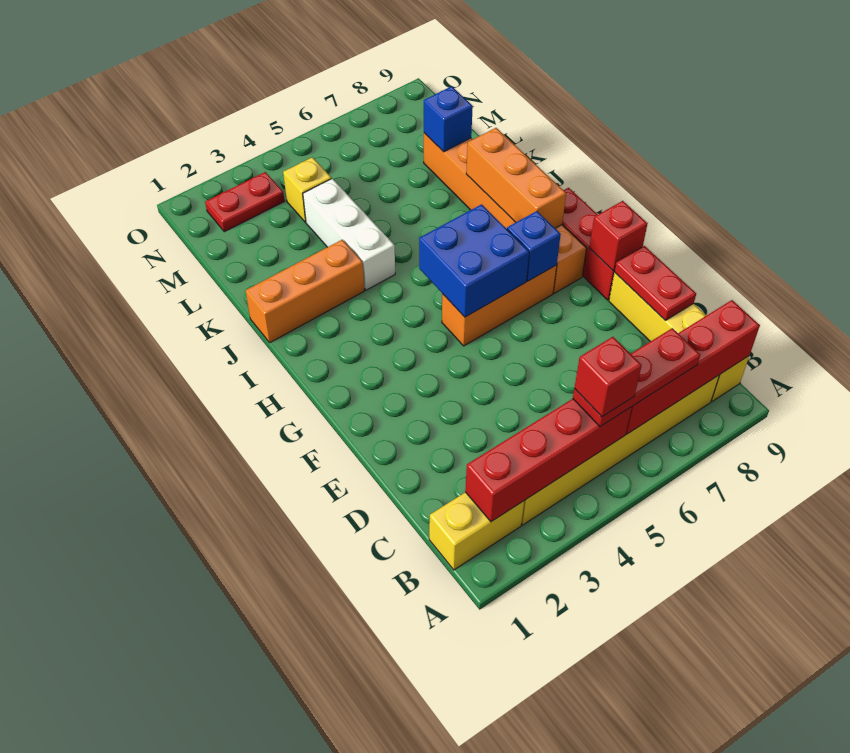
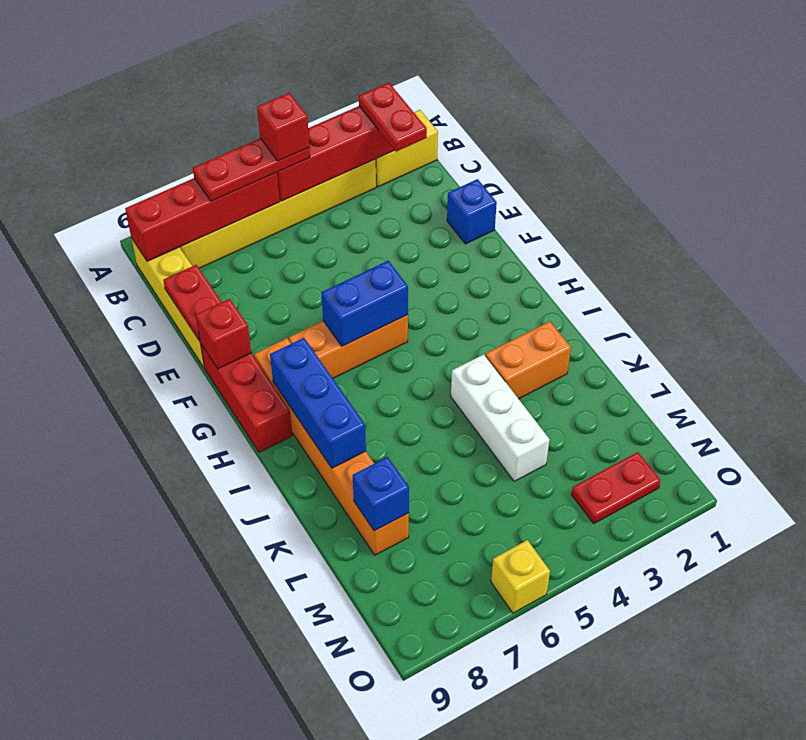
none -> red plate B2:C2 level 3
blue brick G5:H6 level 2 -> blue brick G5:G6 level 2
blue brick G7 level 2 -> blue brick E1 level 1
orange brick H8:J8 level 2 -> blue brick H8:J8 level 2
orange brick J1:J3 level 1 -> orange brick J2:J3 level 1
yellow brick M4 level 1 -> yellow brick O6 level 1

